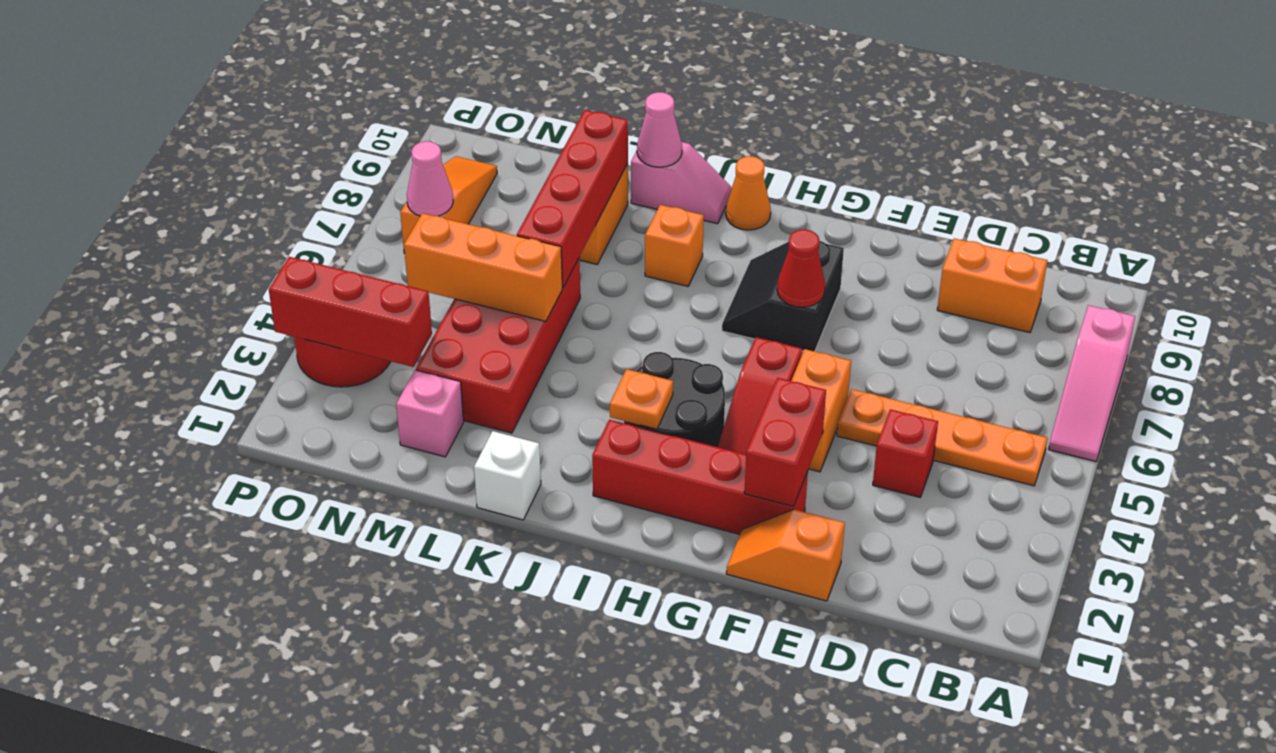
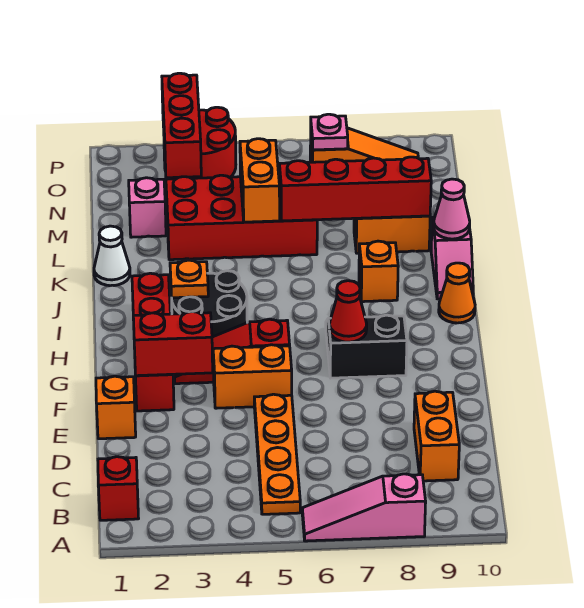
red brick D4 level 1 -> red brick B1 level 1
white brick K1 level 1 -> white cone K1 level 1
orange brick L5:N5 level 2 -> orange brick L5:M5 level 2
pink cone O7 level 2 -> pink plate O7 level 2

